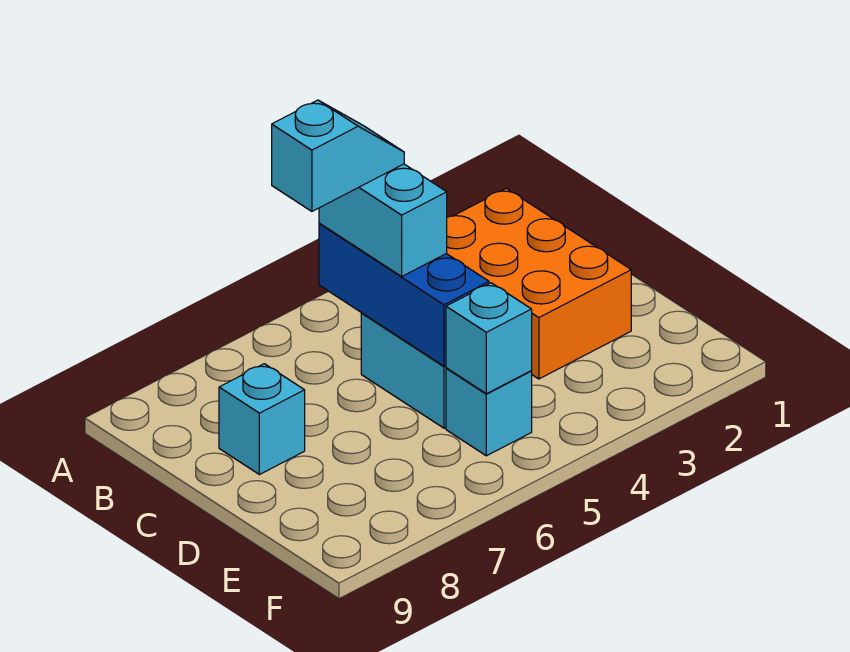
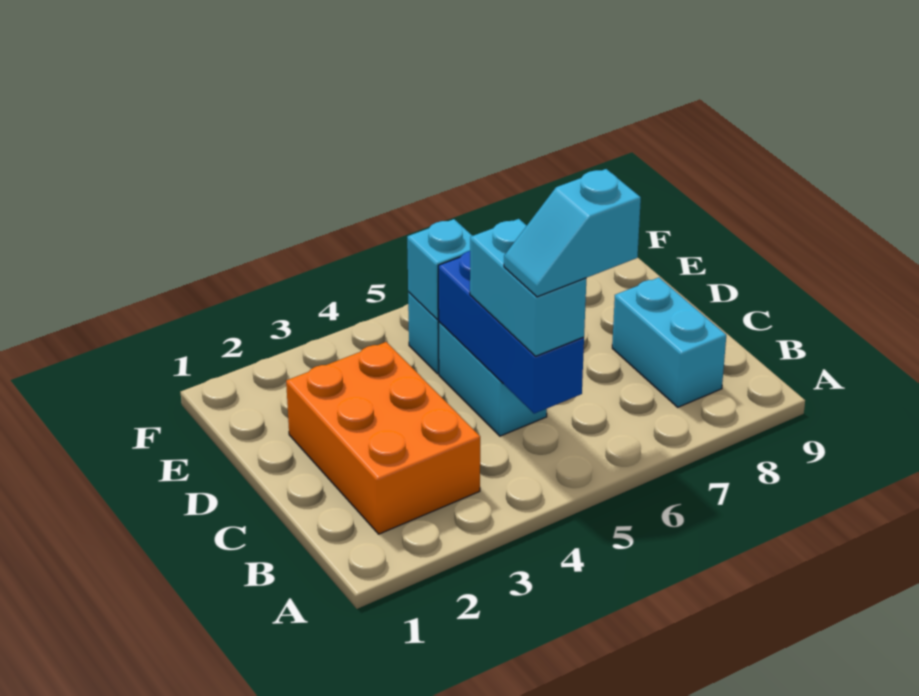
cyan brick C8 level 1 -> cyan brick B8:C8 level 1

